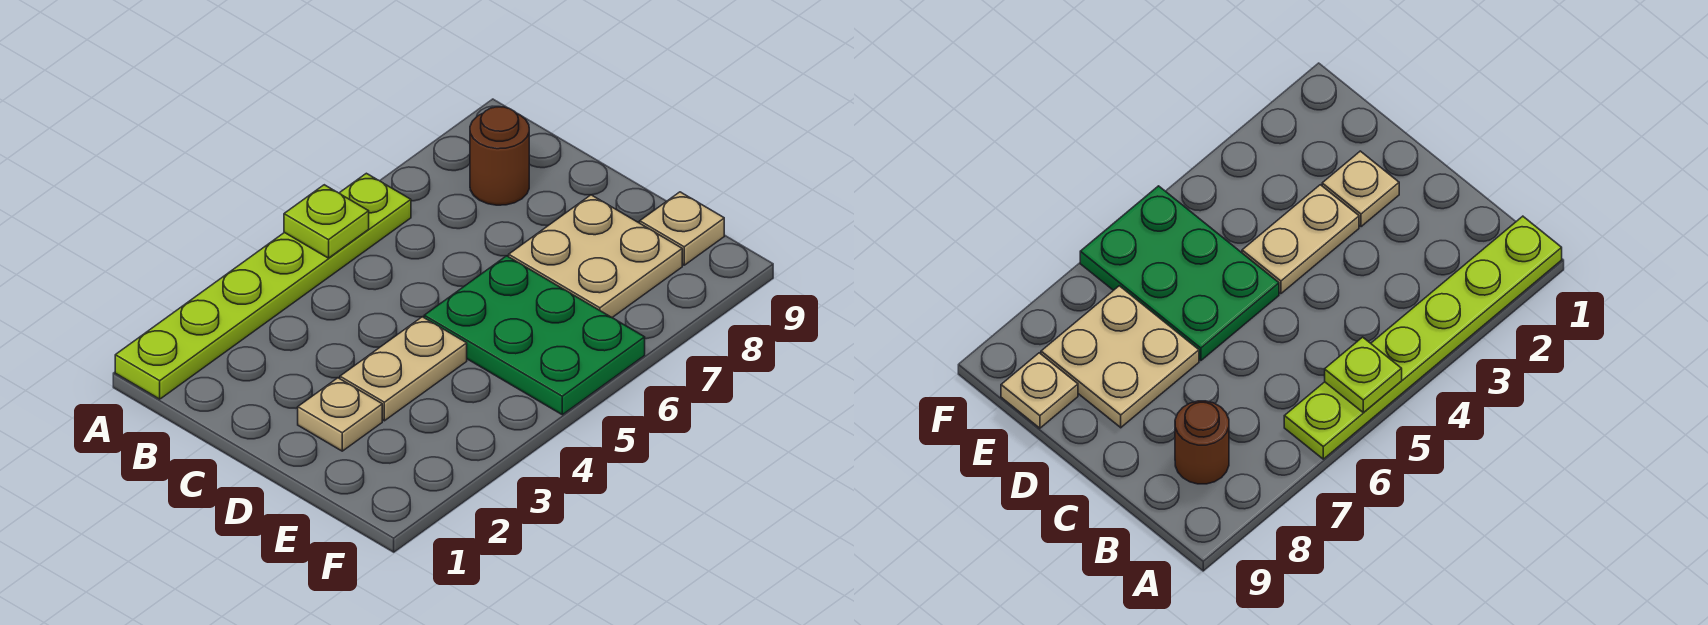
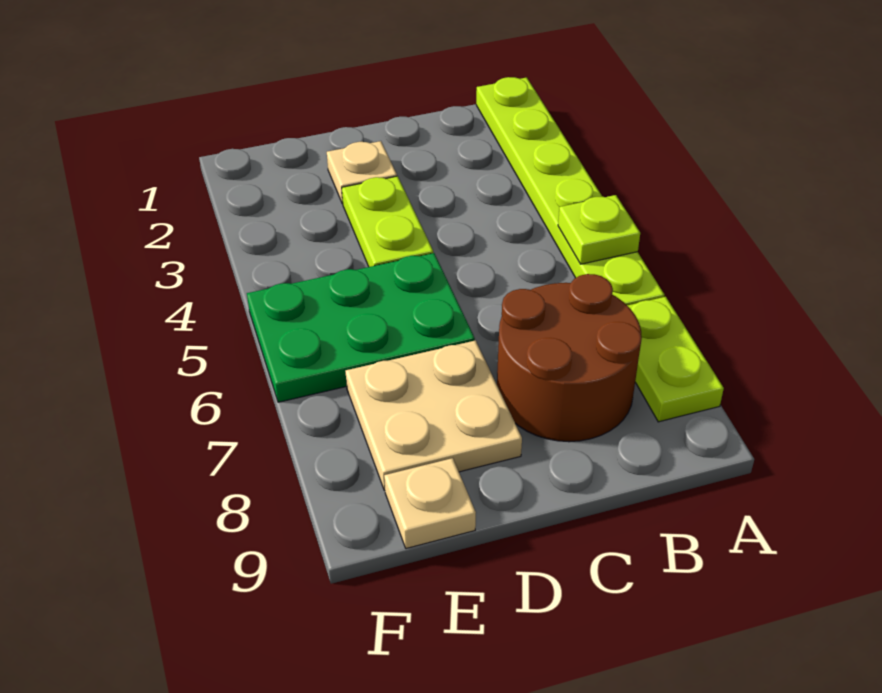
none -> lime plate A7:A8 level 1
brown round brick B8 level 1 -> brown round brick B7:C8 level 1
tan plate D3:D4 level 1 -> lime plate D3:D4 level 1

